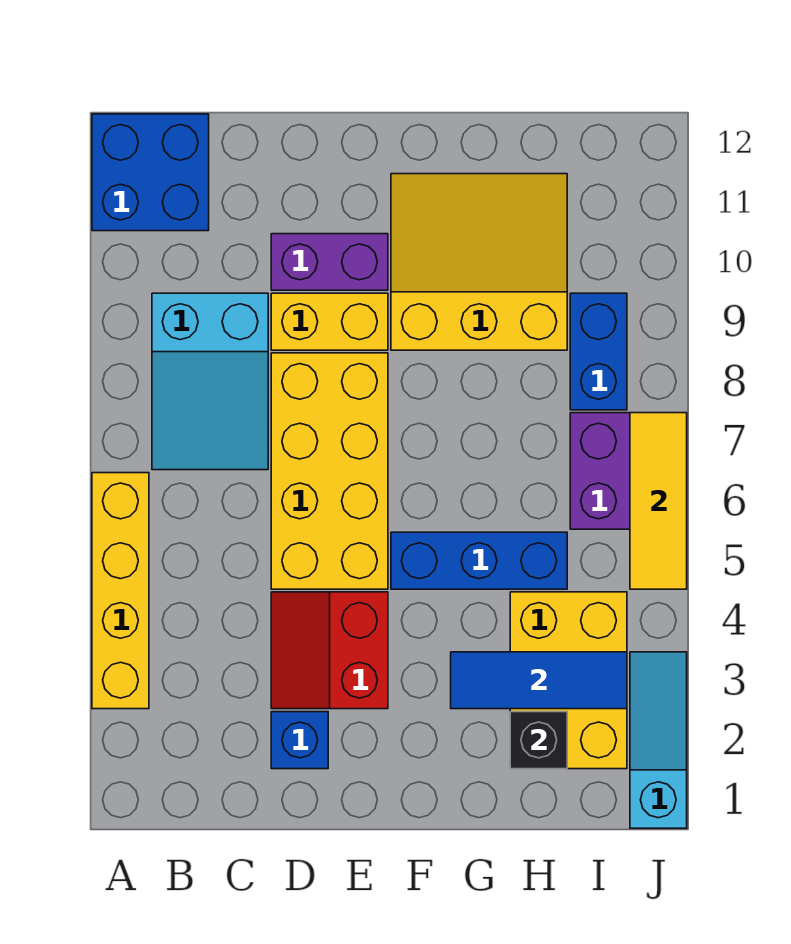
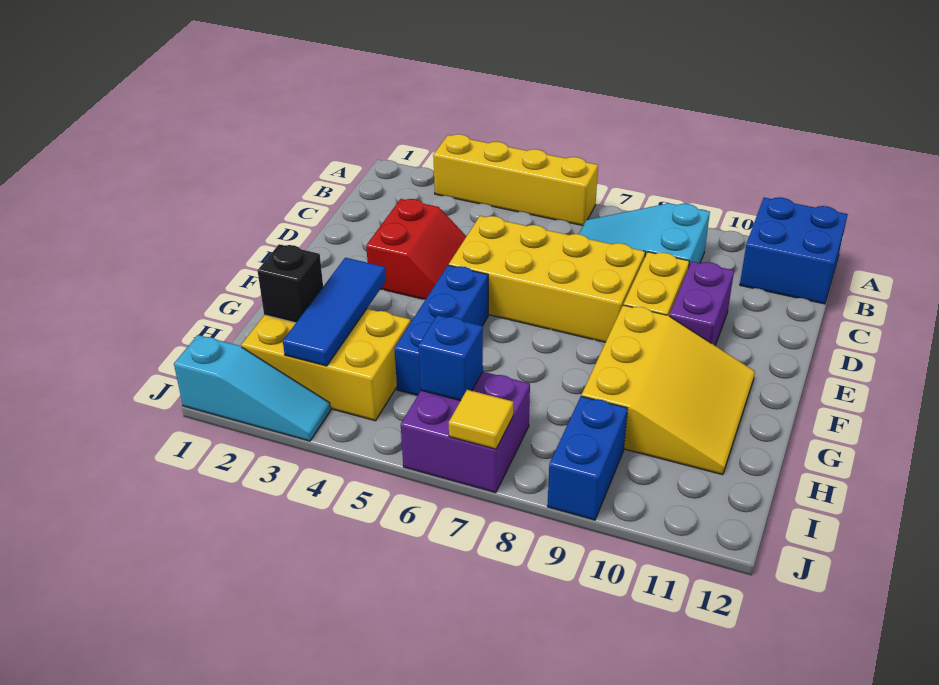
blue brick D2 level 1 -> blue brick I6 level 2
red slope D3:E4 level 1 top E -> red slope D3:E4 level 1 top 3
blue brick I8:I9 level 1 -> blue brick I9:J9 level 1
yellow tile J5:J7 level 2 -> yellow tile J7 level 2

